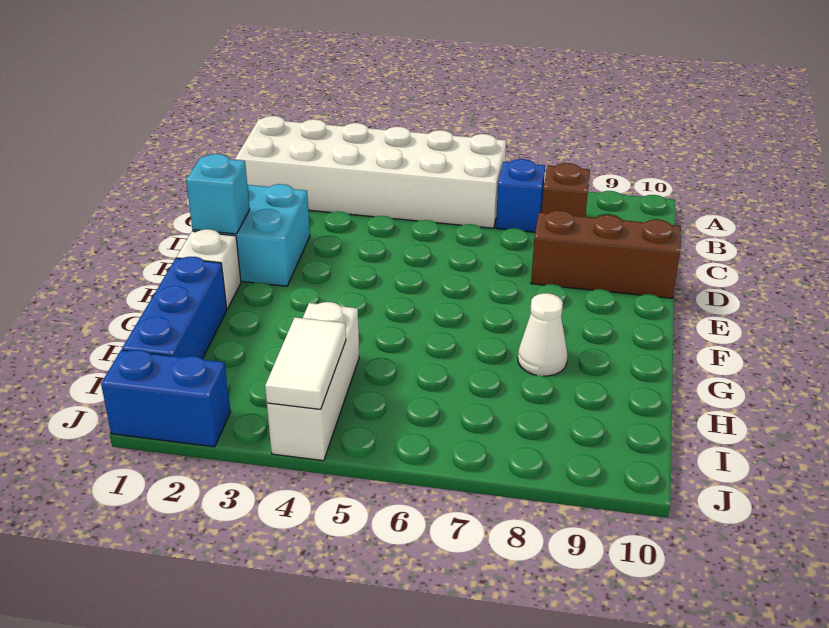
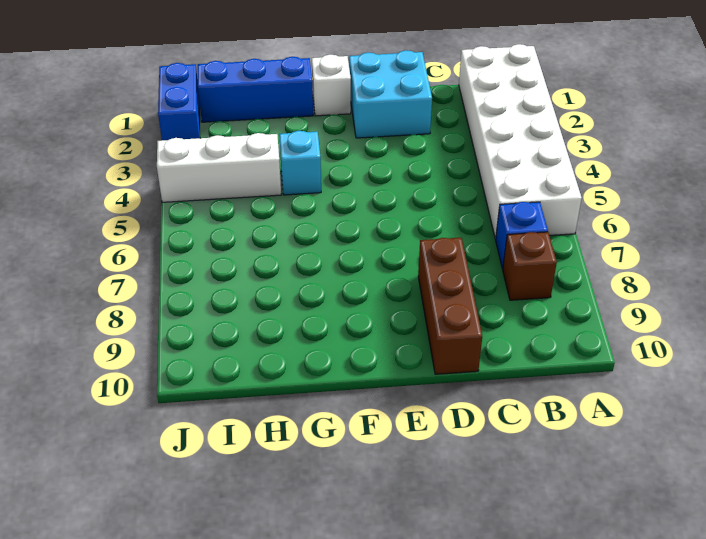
cyan brick E1 level 2 -> cyan brick G4 level 1
white cone G8 level 1 -> none
white tile I4:J4 level 2 -> none

